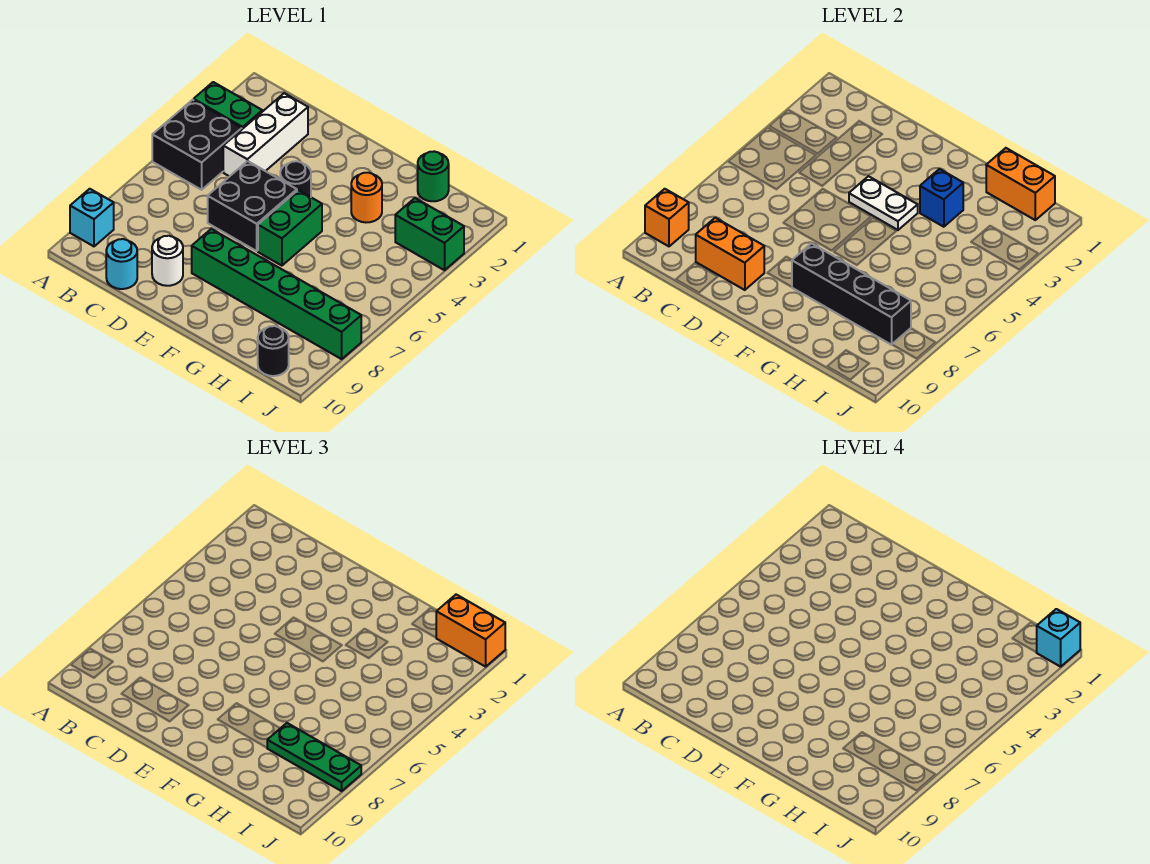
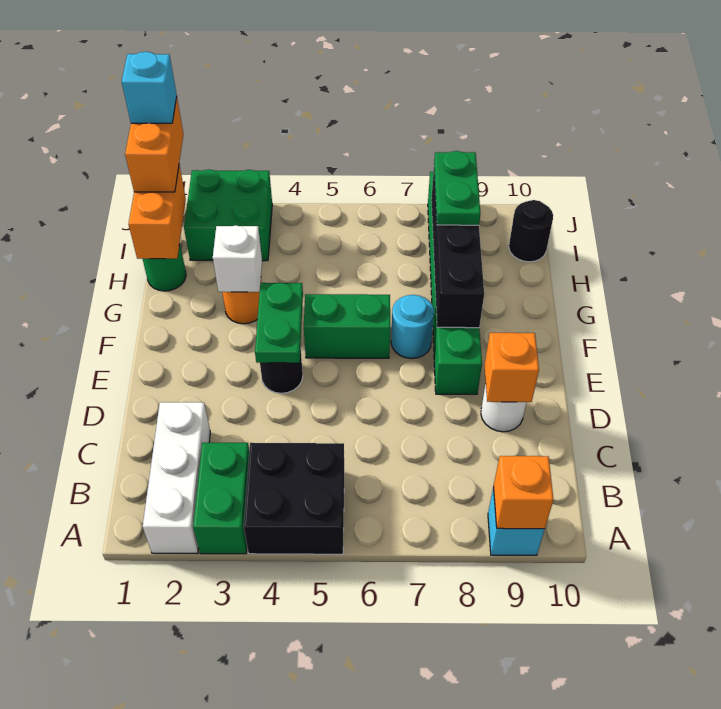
white brick C2:C4 level 1 -> white brick A2:C2 level 1
orange brick C9:D9 level 2 -> orange brick D9 level 2
cyan round brick C10 level 1 -> cyan round brick F7 level 1
black brick D5:E6 level 1 -> none
white plate E4:F4 level 2 -> green plate E4:F4 level 2
blue brick G3 level 2 -> white brick G3 level 2
green plate H8:J8 level 3 -> green plate H8:I8 level 3
green brick I3:J3 level 1 -> green brick I2:J3 level 1

